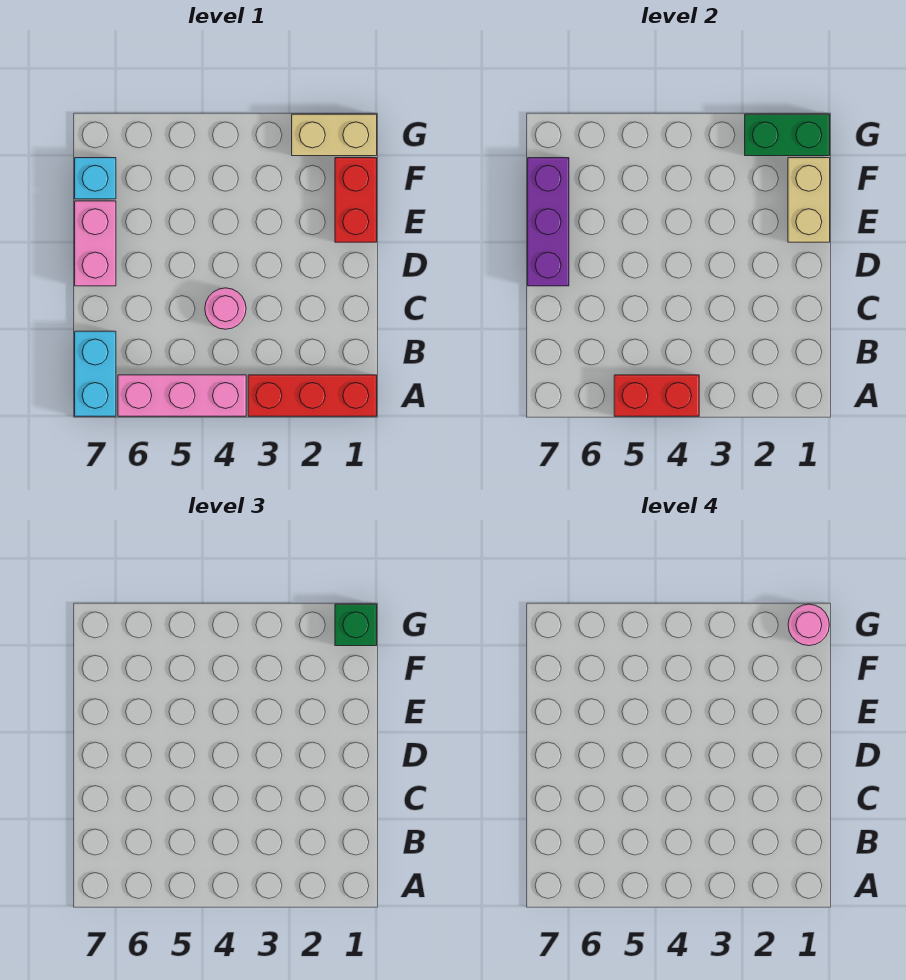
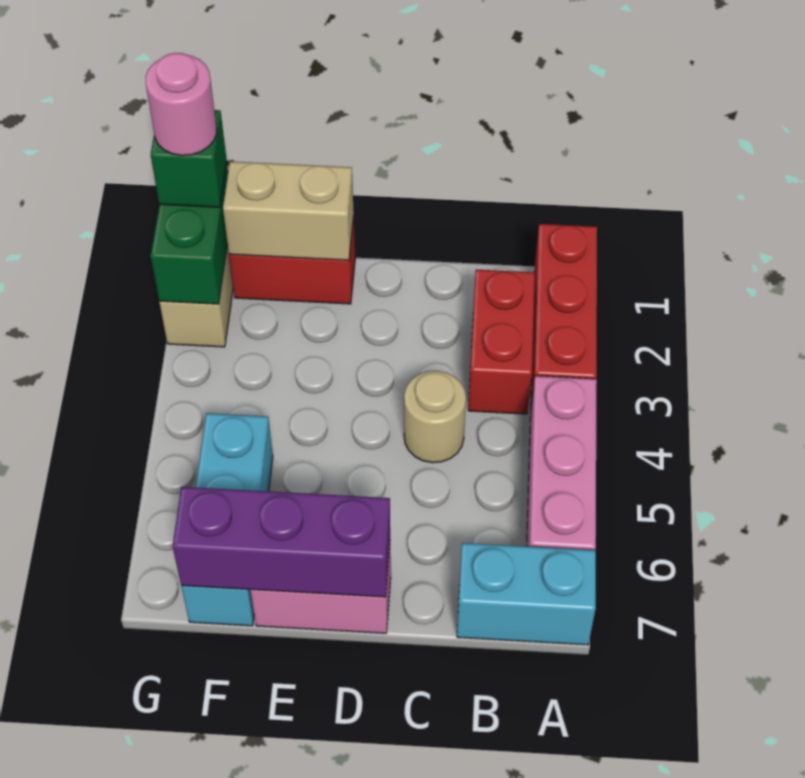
red brick A4:A5 level 2 -> red brick B2:B3 level 1
pink round brick C4 level 1 -> tan round brick C4 level 1
cyan brick F7 level 1 -> cyan brick F5:F7 level 1

